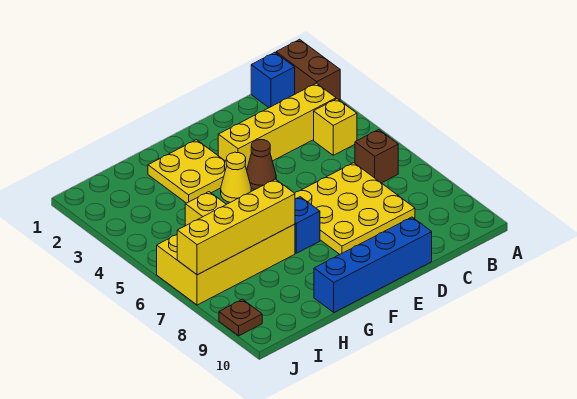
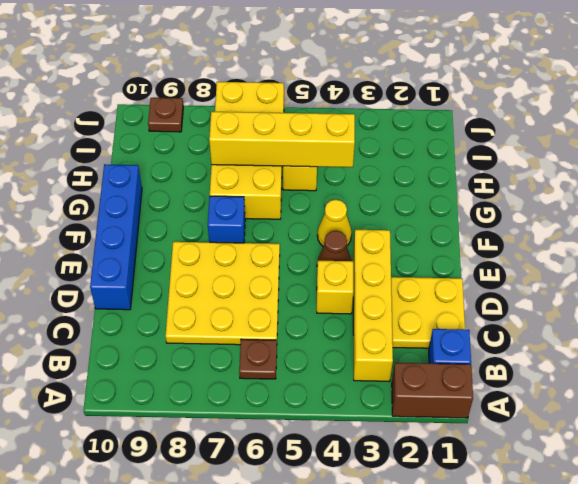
yellow brick B4 level 1 -> yellow brick D4 level 1
brown brick B6 level 1 -> brown plate B6 level 1
yellow plate F2:G3 level 1 -> yellow plate C1:D2 level 1
yellow brick G7:J7 level 2 -> yellow brick H4:H7 level 2

